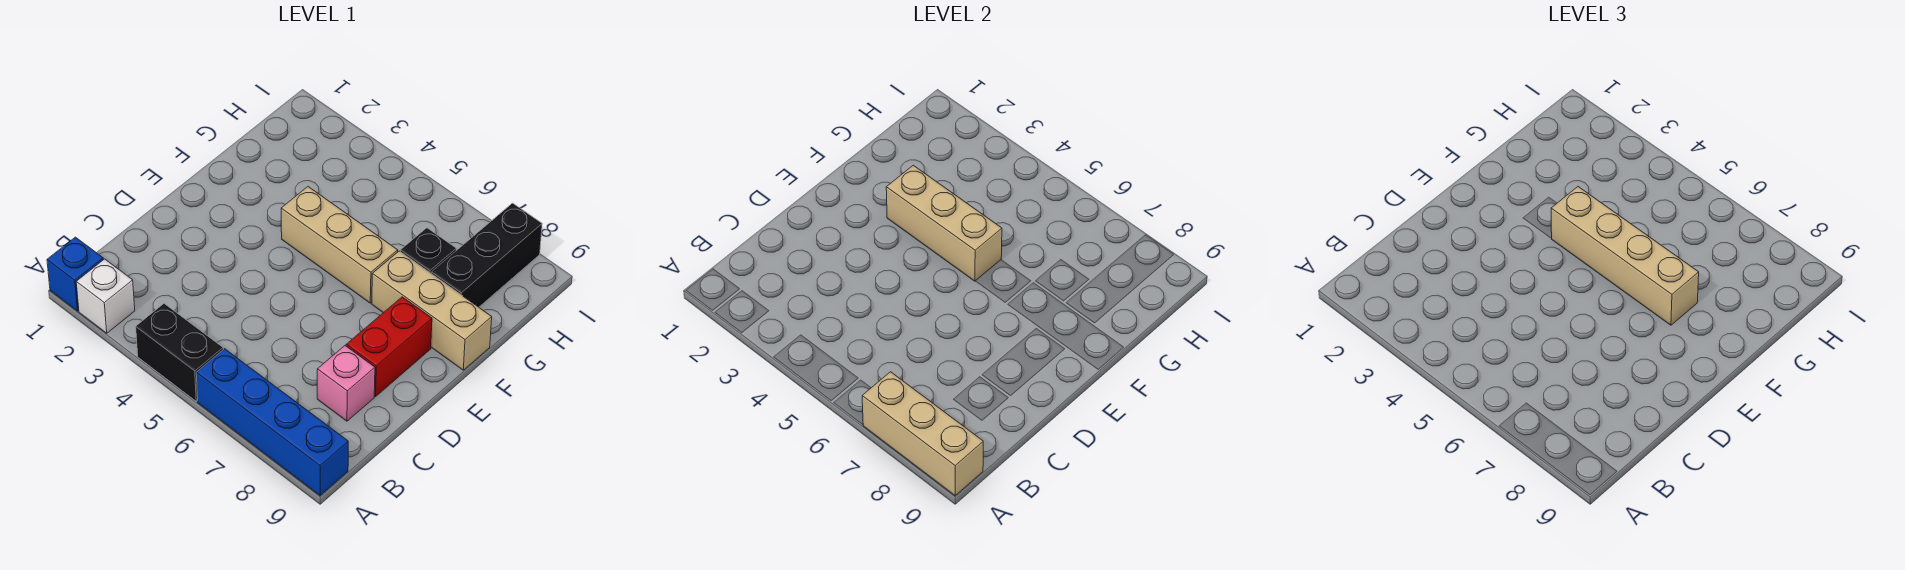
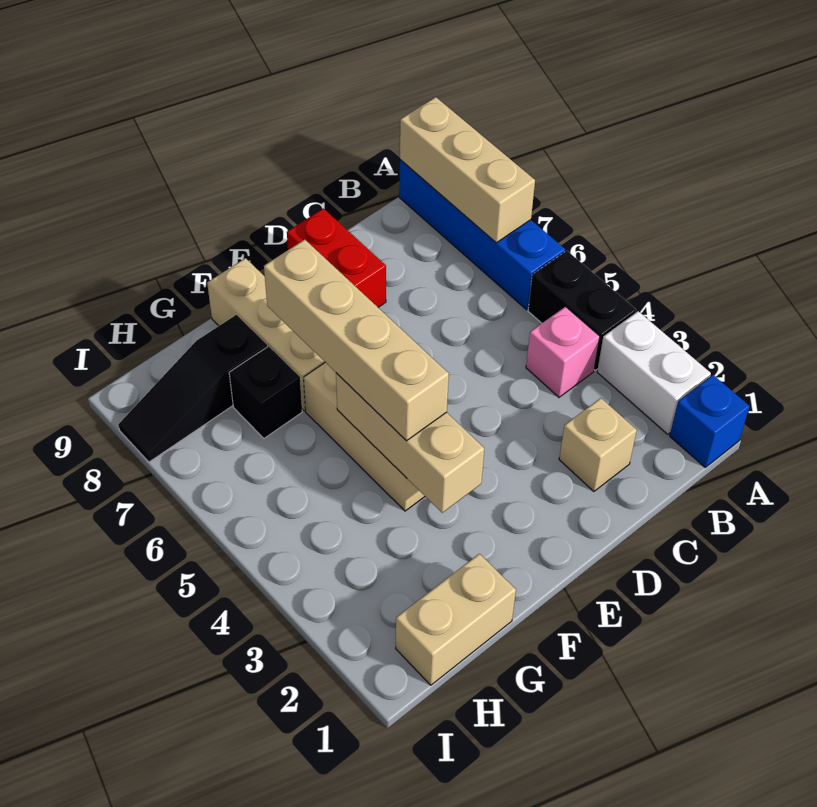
white brick A2 level 1 -> white brick A2:A3 level 1
none -> tan brick C2 level 1
pink brick C8 level 1 -> pink brick B4 level 1
red brick D8:E8 level 1 -> red brick D8:D9 level 1
none -> tan brick G1:H1 level 1
black brick G8:I8 level 1 -> black slope G8:I8 level 1 top G

